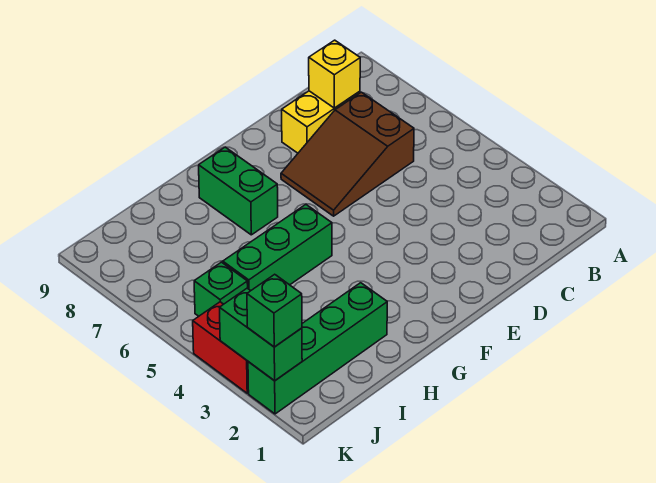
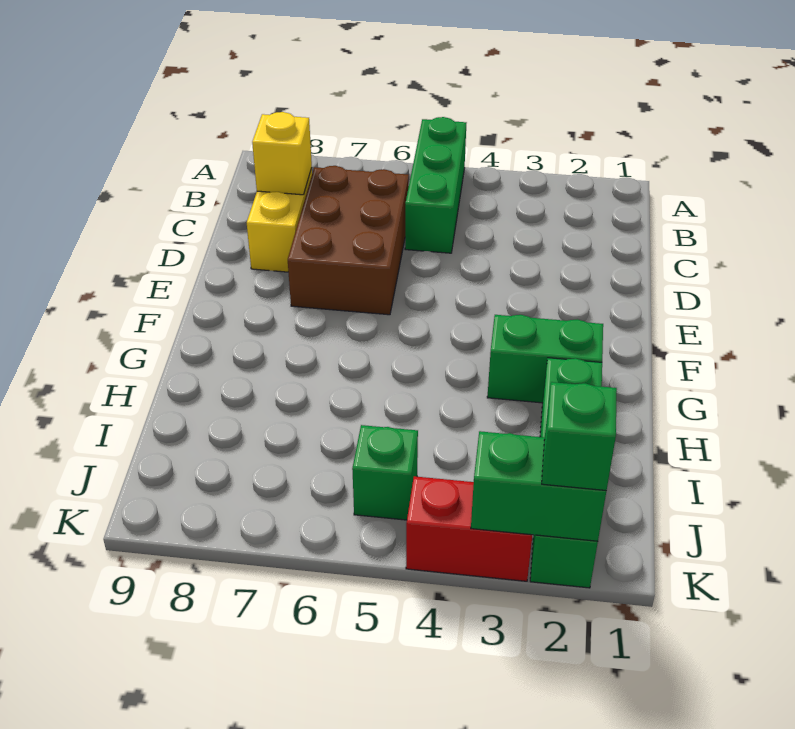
brown slope C6:E7 level 1 top C -> brown brick C6:E7 level 1
green brick G5:I5 level 1 -> green brick A5:C5 level 1
green brick G7:G8 level 1 -> green brick G2:G3 level 1

